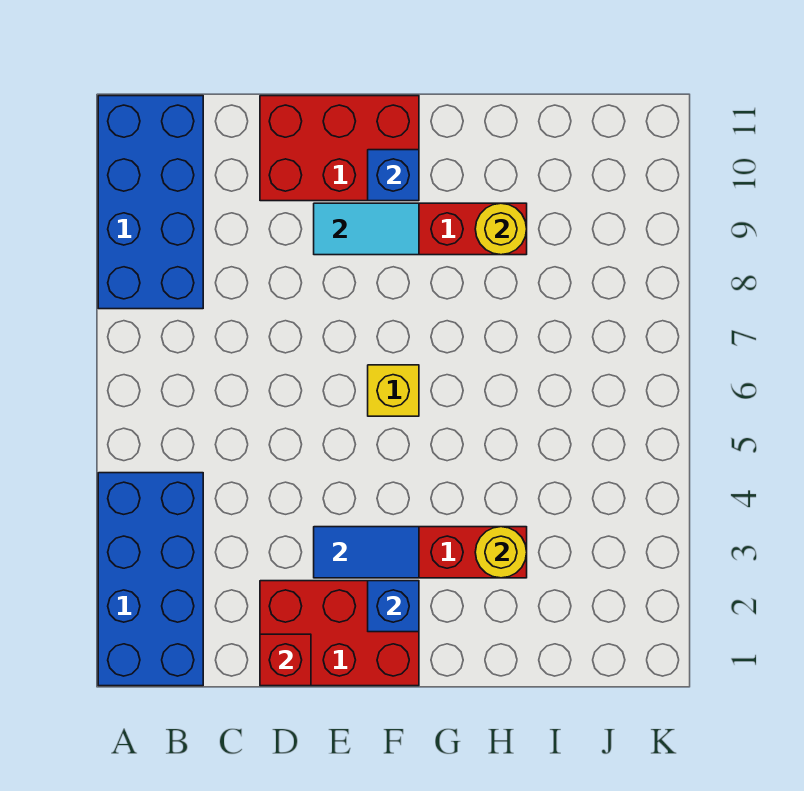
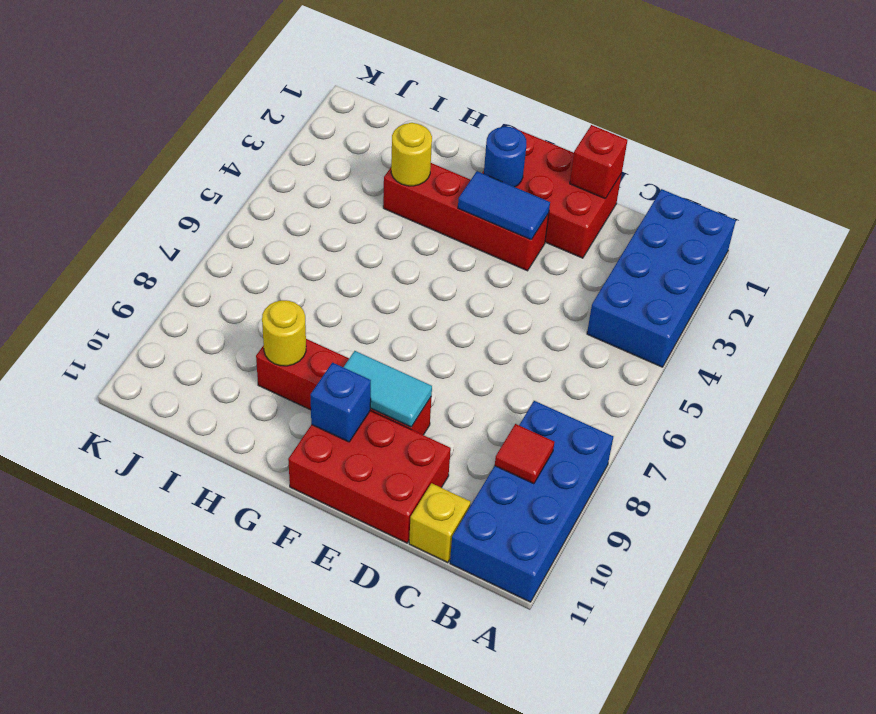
none -> red tile B9 level 2
blue brick F2 level 2 -> blue round brick F2 level 2
yellow brick F6 level 1 -> yellow brick C11 level 1

